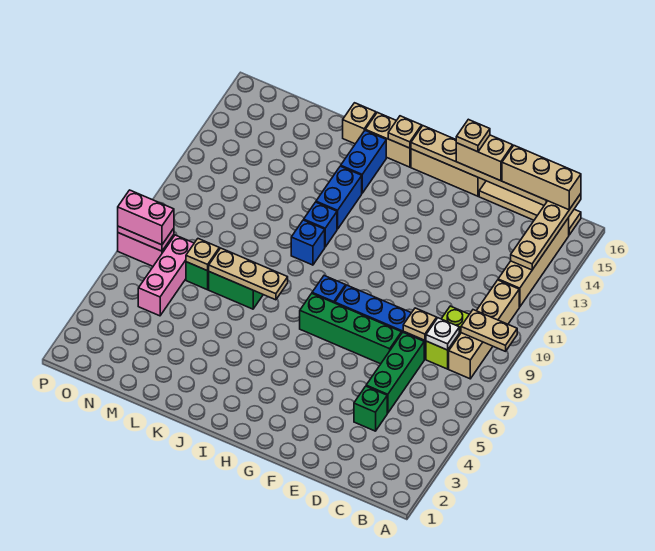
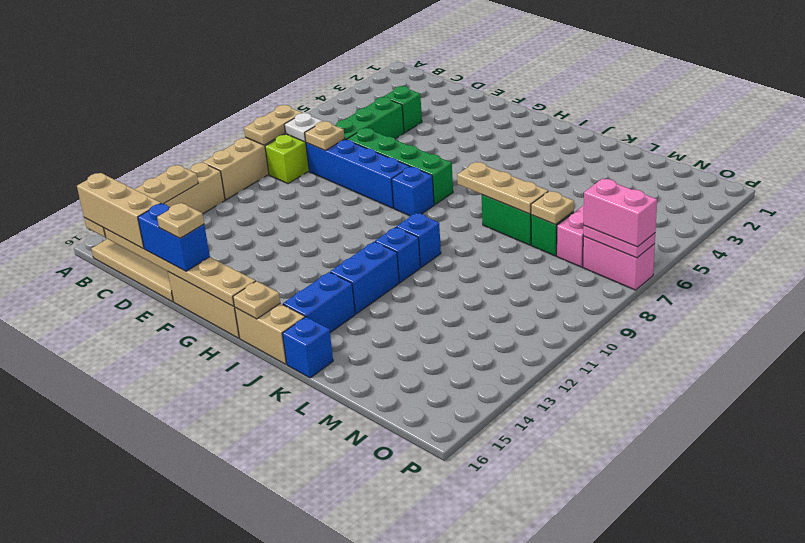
tan plate A9:B9 level 2 -> tan plate B8:B9 level 2
tan brick E16:F16 level 3 -> blue brick E16:F16 level 3
tan brick K16 level 1 -> blue brick K16 level 1

